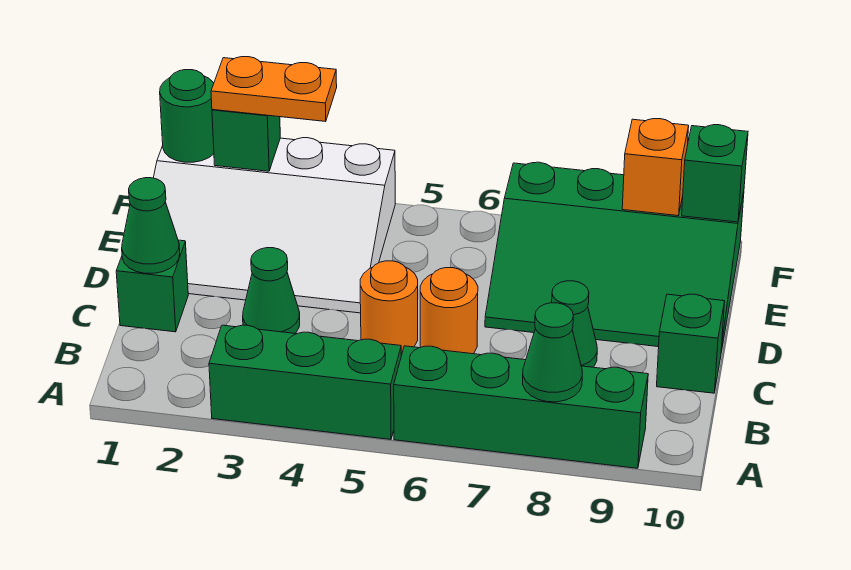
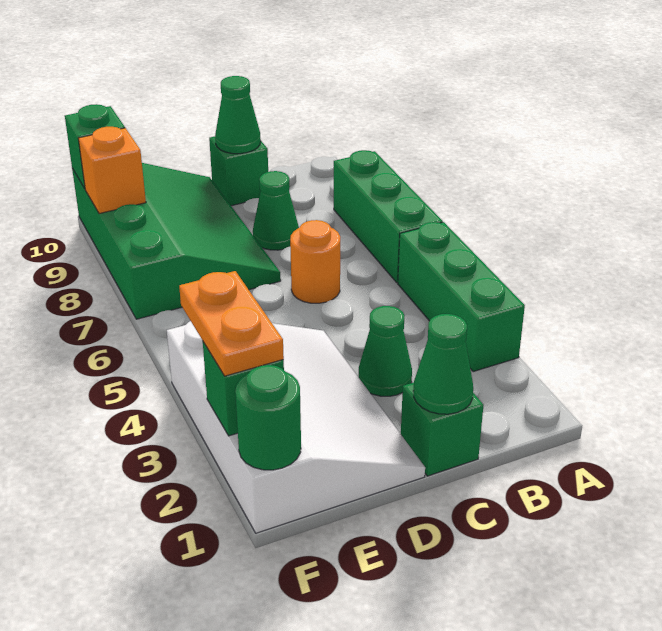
green brick A6:A9 level 1 -> green brick A6:A8 level 1
green cone A8 level 2 -> green cone C10 level 2
orange round brick C5 level 1 -> none

